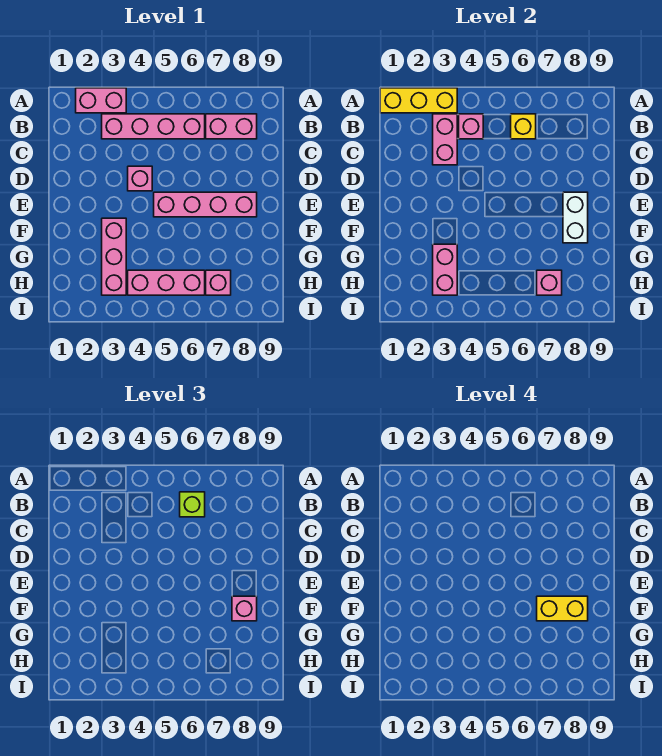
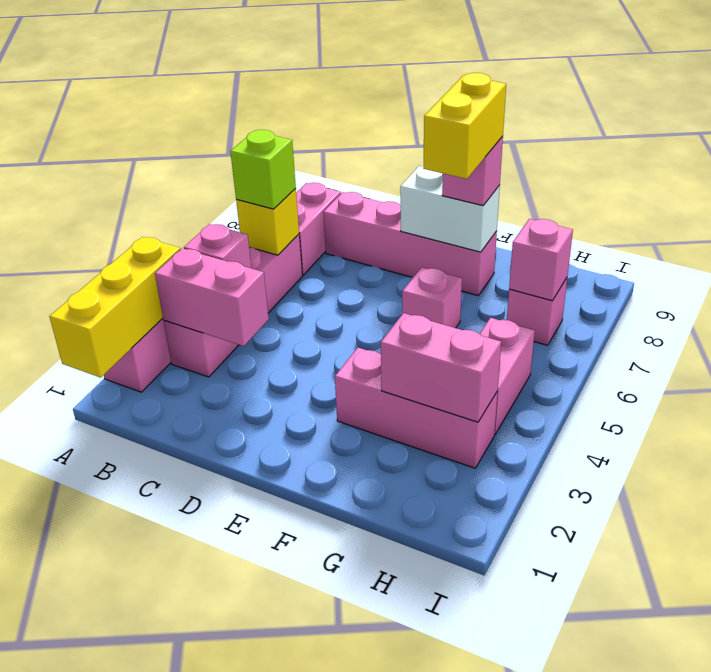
pink brick D4 level 1 -> pink brick F6 level 1
pink brick E5:E8 level 1 -> pink brick C8:F8 level 1
pink brick H4:H6 level 1 -> pink brick H4:H5 level 1

